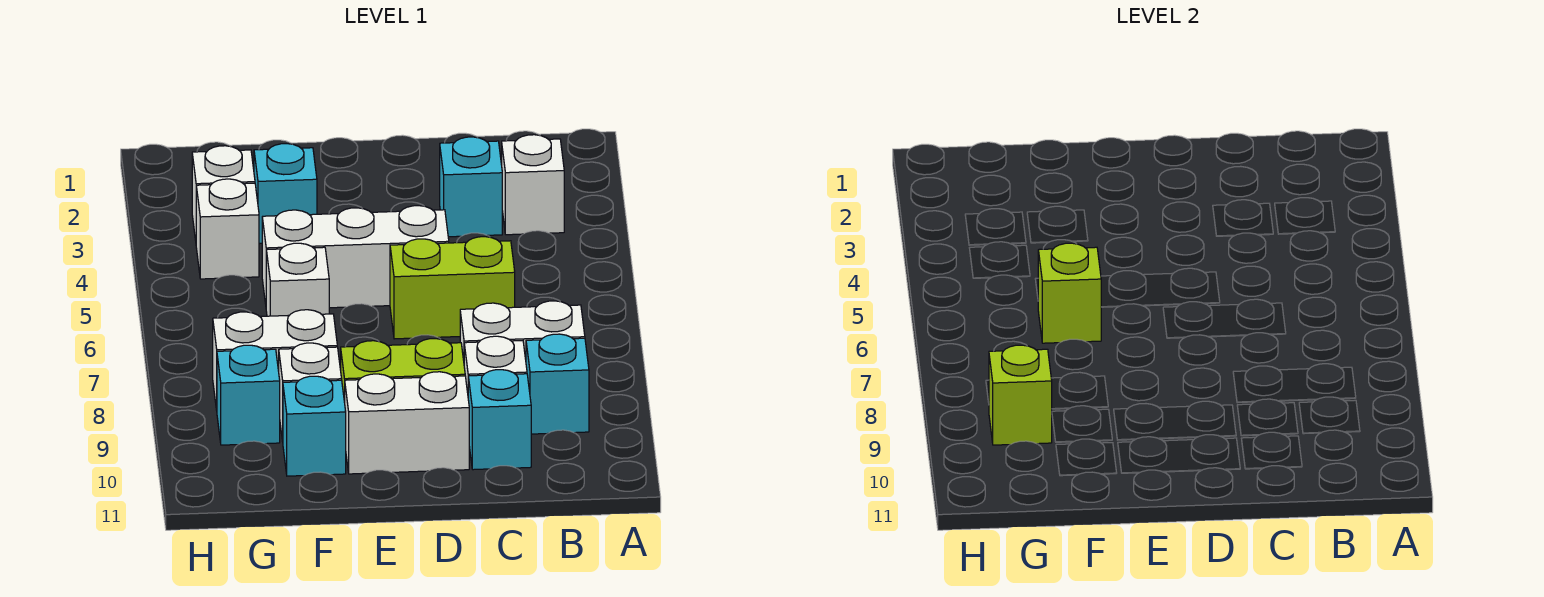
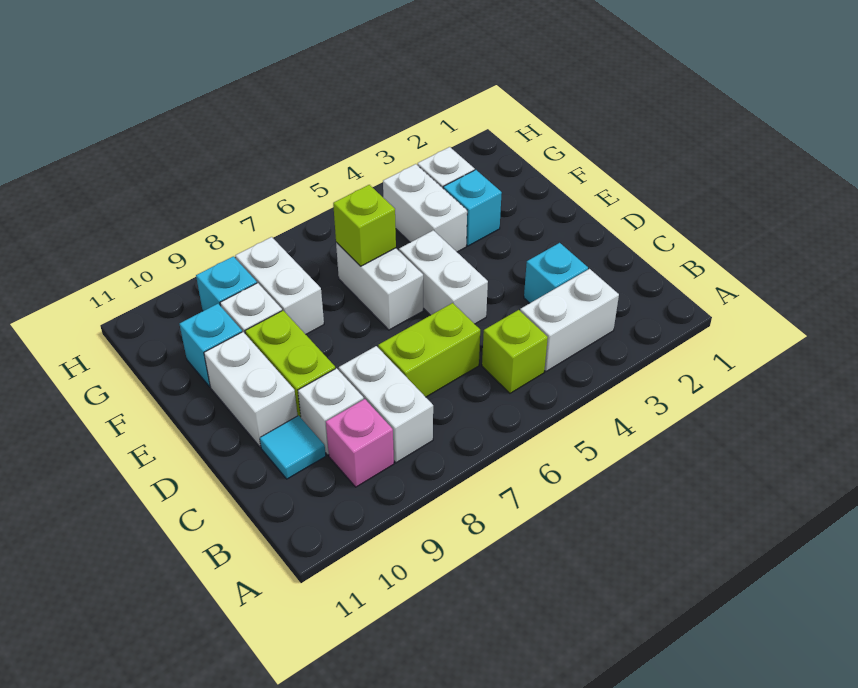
white brick B3 level 1 -> white brick B3:B4 level 1
cyan brick B9 level 1 -> pink brick B9 level 1
lime brick C6:D6 level 1 -> lime brick C6:C7 level 1
cyan brick C10 level 1 -> cyan tile C10 level 1
white brick D5:F5 level 1 -> white brick D5:E5 level 1
white brick F6 level 1 -> white brick E6:F6 level 1
white brick G4 level 1 -> white brick F4:G4 level 1
lime brick G9 level 2 -> lime brick B5 level 1

